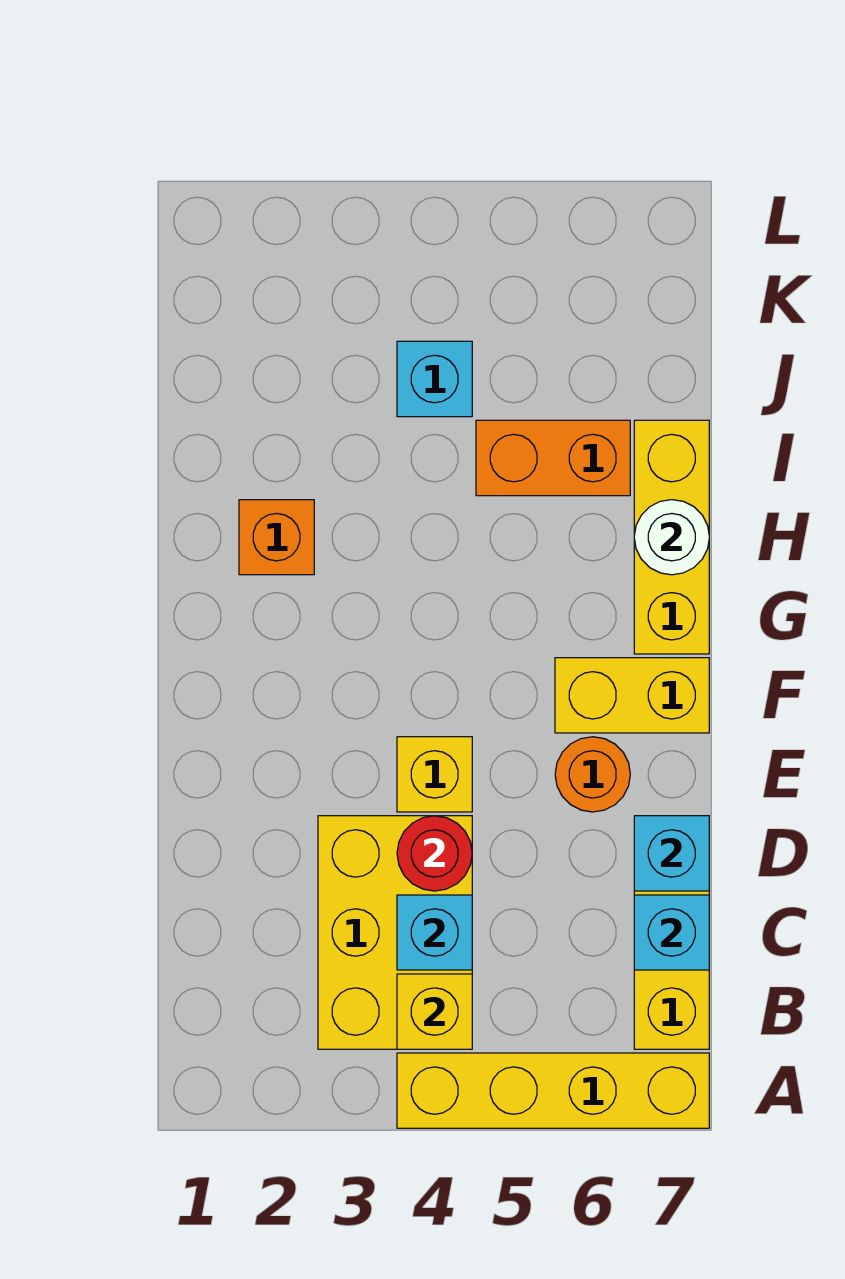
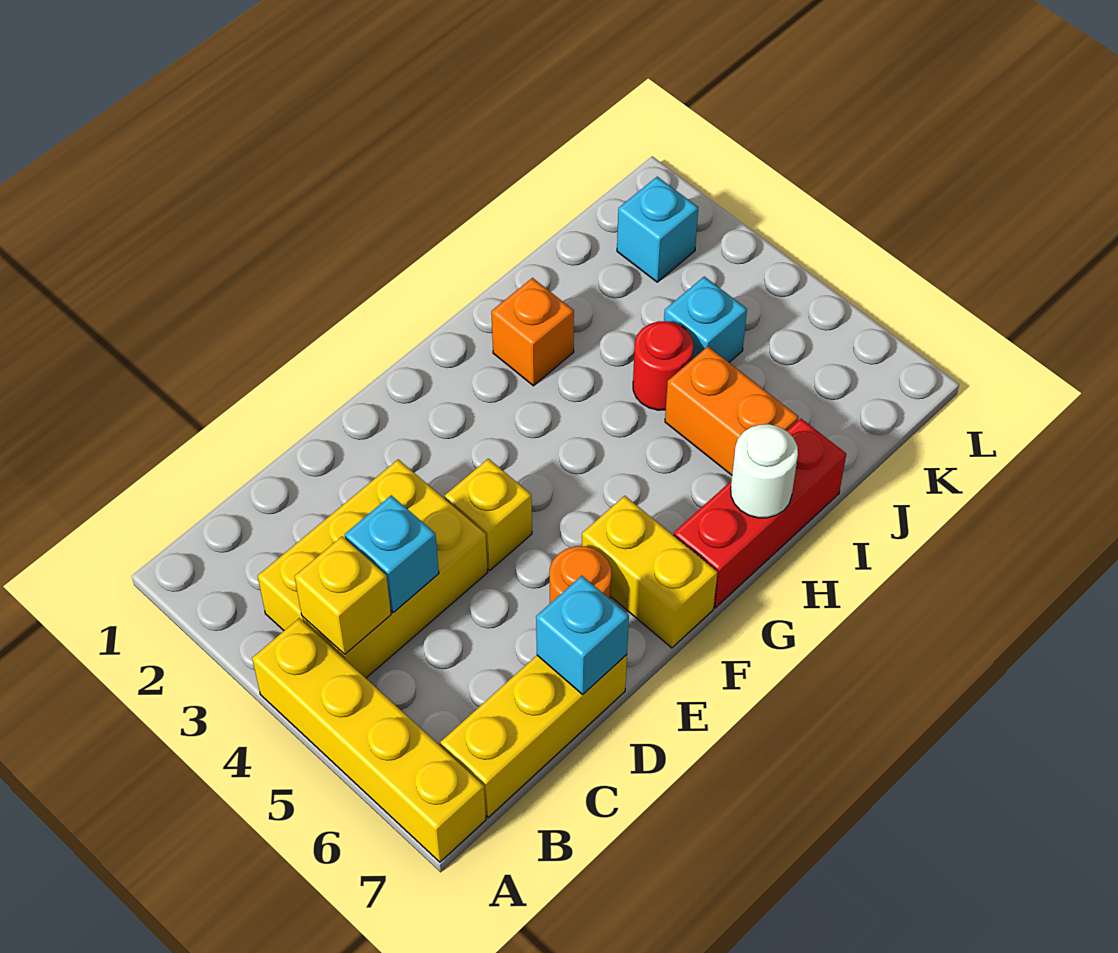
cyan brick C7 level 2 -> cyan brick K2 level 1
red round brick D4 level 2 -> red round brick I4 level 1
yellow brick G7:I7 level 1 -> red brick G7:I7 level 1

